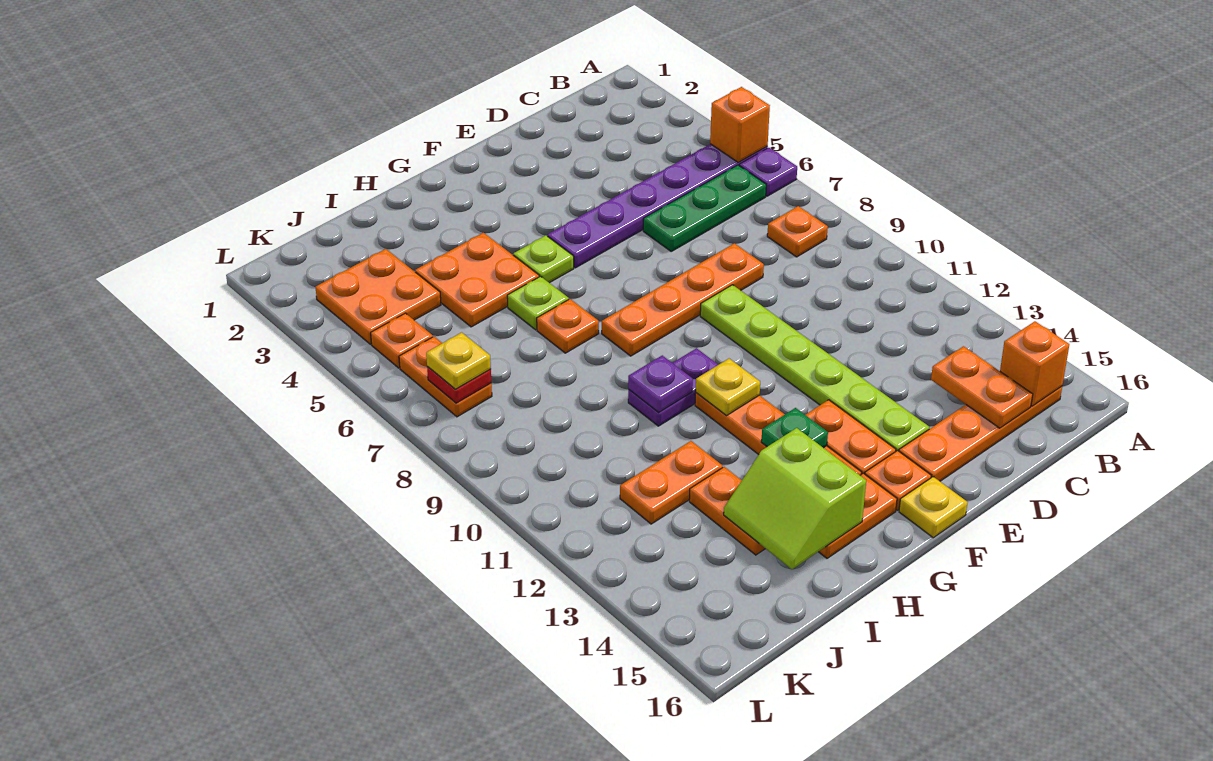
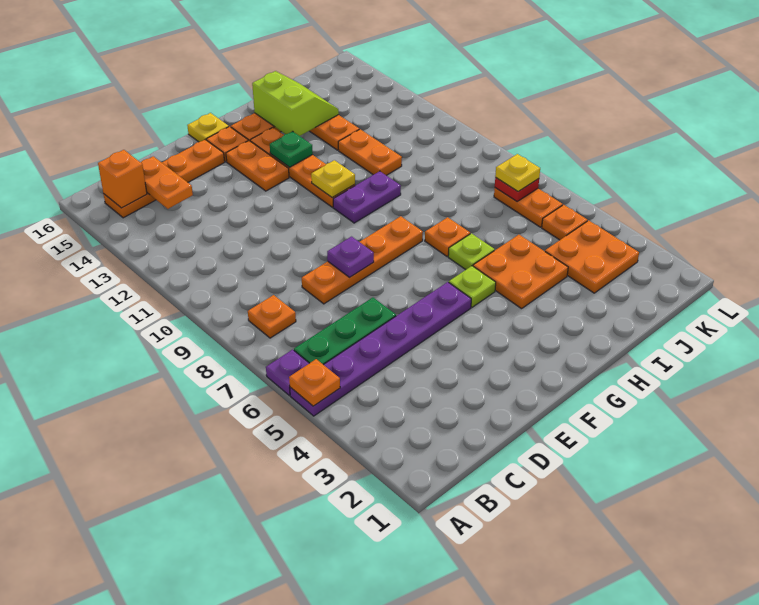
orange brick A5 level 2 -> orange plate A5 level 2
lime plate E9:E14 level 1 -> none
purple plate H10 level 2 -> purple plate E8 level 2
orange plate I12:J12 level 1 -> orange plate I11:I12 level 1

